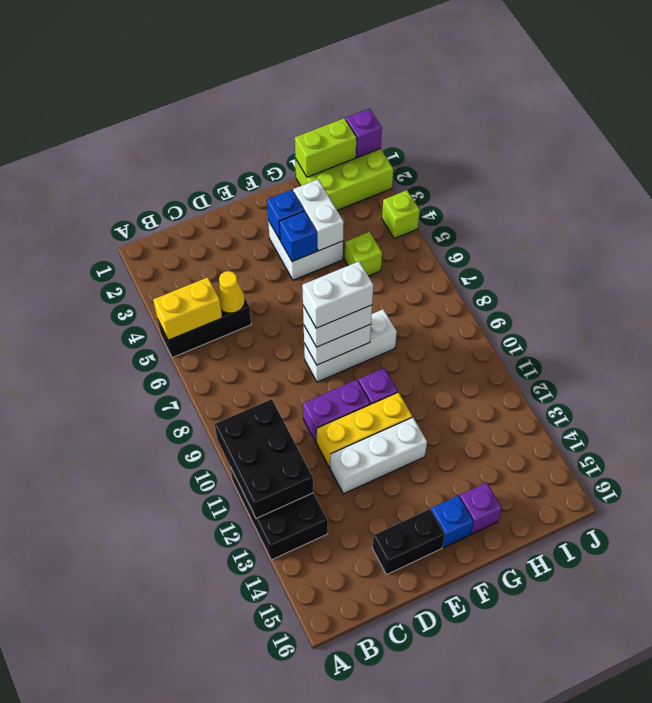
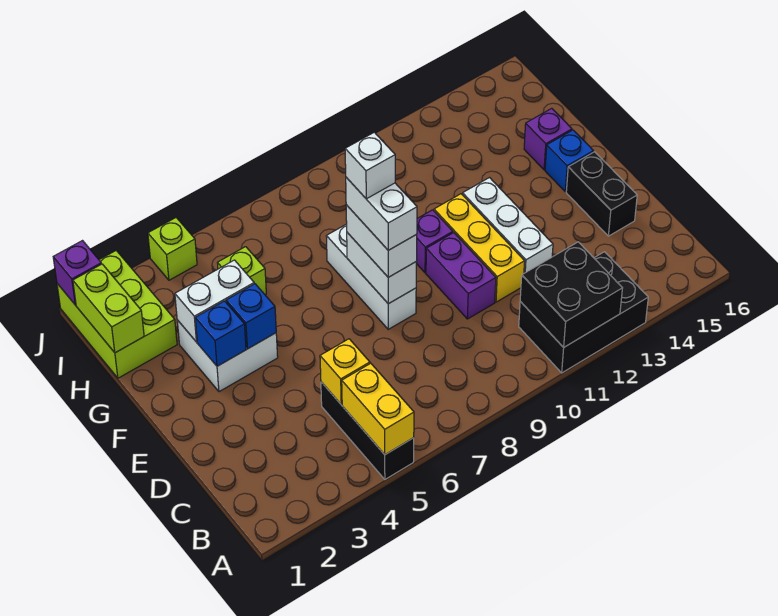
black brick A10:B12 level 2 -> black brick A11:B12 level 2
yellow cone C5 level 2 -> yellow brick C5 level 2
none -> white brick F8 level 5

